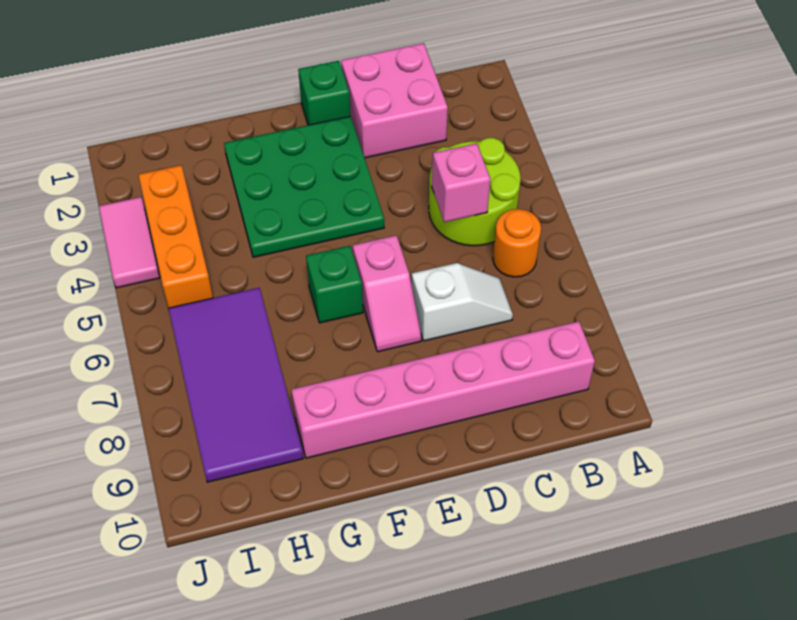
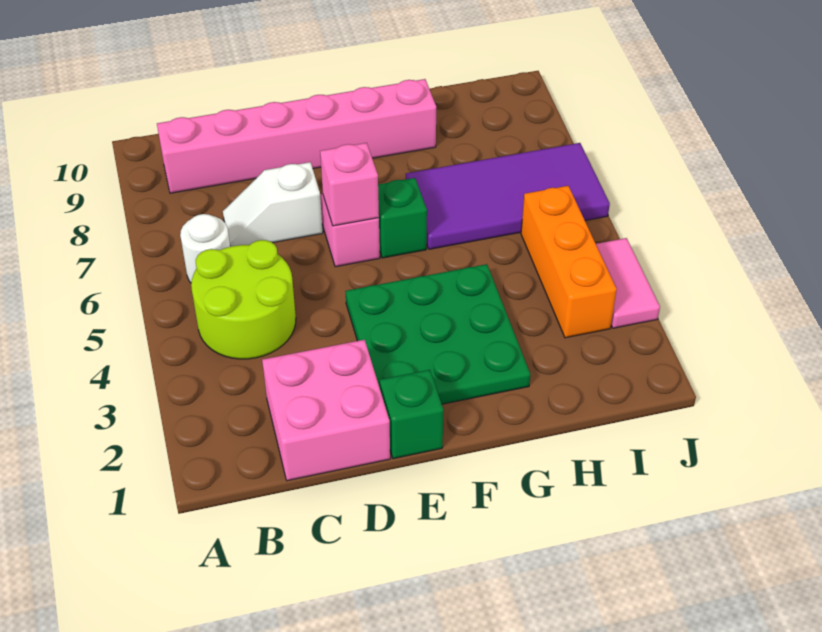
orange round brick B6 level 1 -> white round brick B6 level 1
pink brick C5 level 2 -> pink brick E6 level 2
purple tile H6:I9 level 1 -> purple tile G6:J7 level 1

